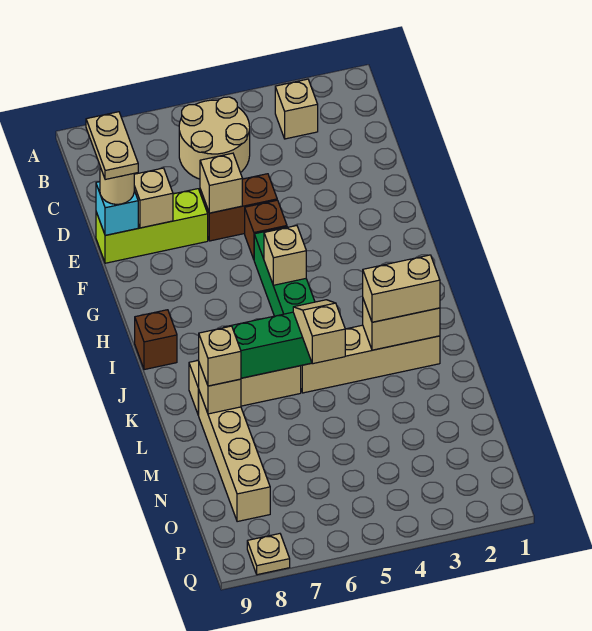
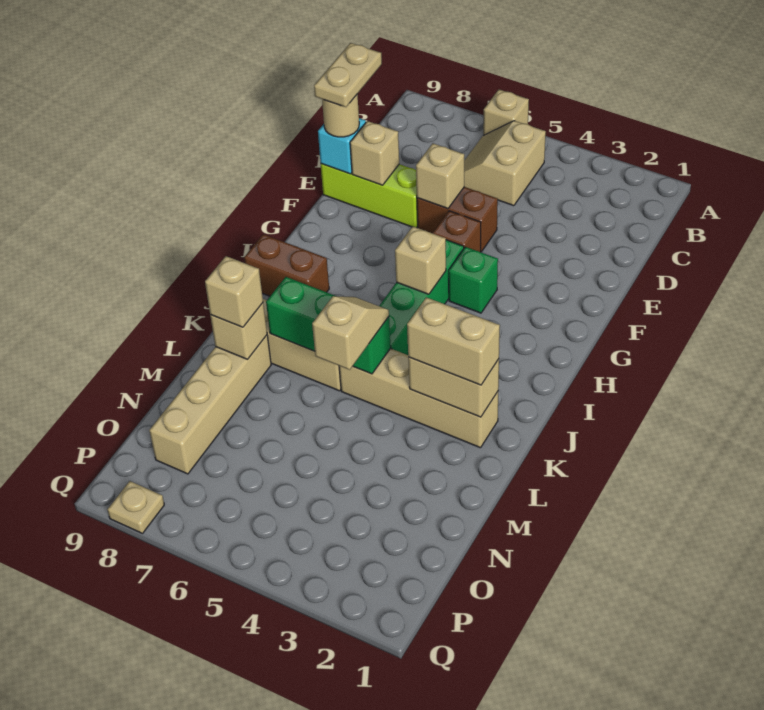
tan brick B3 level 1 -> tan brick A6 level 1
tan round brick B5:C6 level 1 -> tan slope B5:C6 level 1 top 5
none -> green brick G4 level 1
brown brick I9 level 1 -> brown brick I8:I9 level 1

